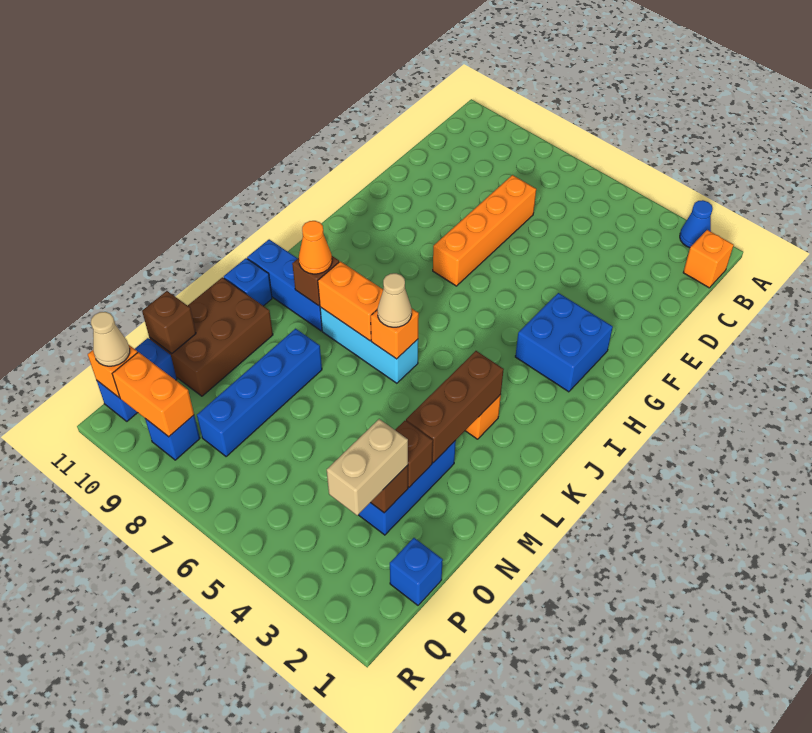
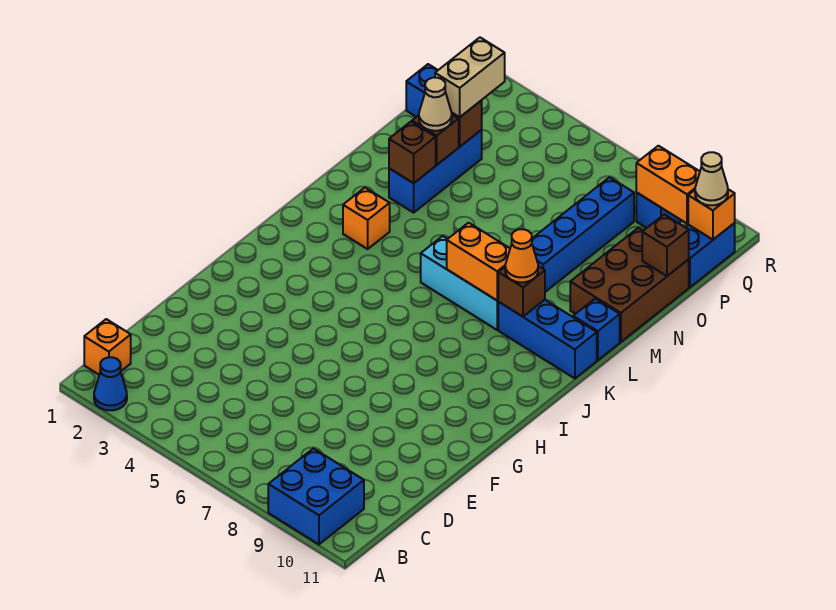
orange brick D7:G7 level 1 -> none
blue brick G2:H3 level 1 -> blue brick A9:B10 level 1
brown brick K3:M3 level 2 -> brown brick M3 level 2
orange brick K6 level 2 -> none
tan cone K6 level 3 -> tan cone N3 level 3

